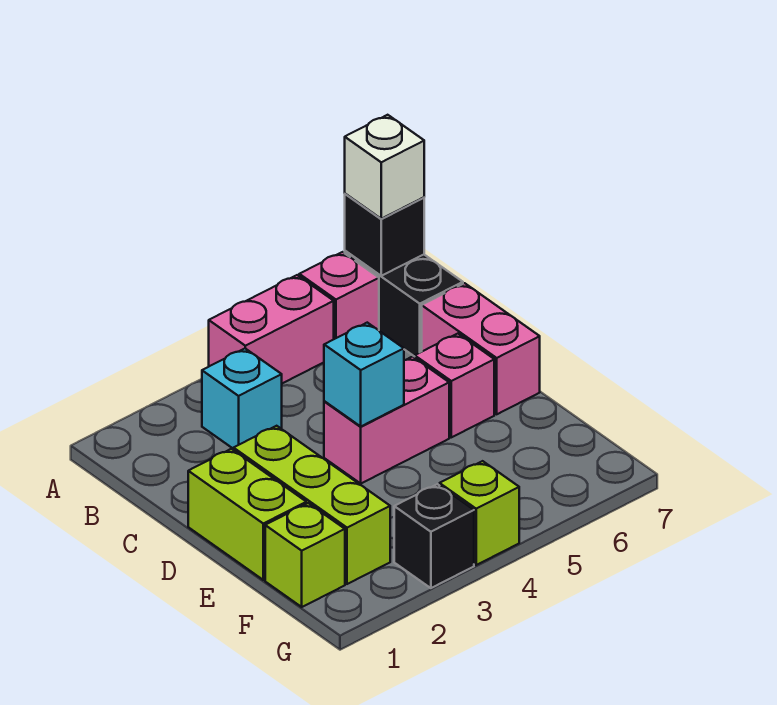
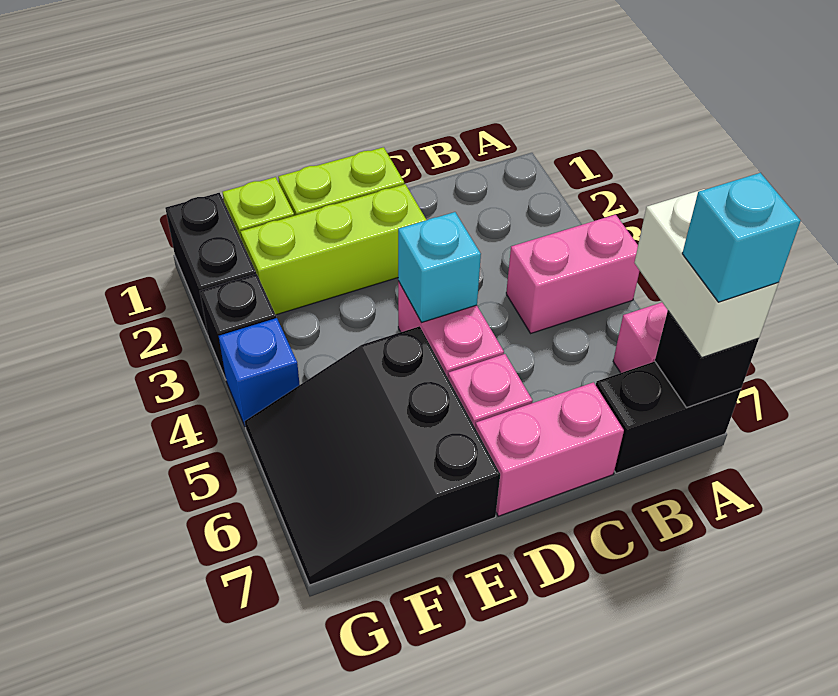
pink brick A4:A5 level 1 -> pink brick A4:B4 level 1
white brick A7 level 3 -> white brick A6:A7 level 3
cyan brick B3 level 1 -> cyan brick A7 level 4
none -> black slope E5:G7 level 1 top E
none -> black brick G1:G2 level 1
lime brick G4 level 1 -> blue brick G4 level 1

